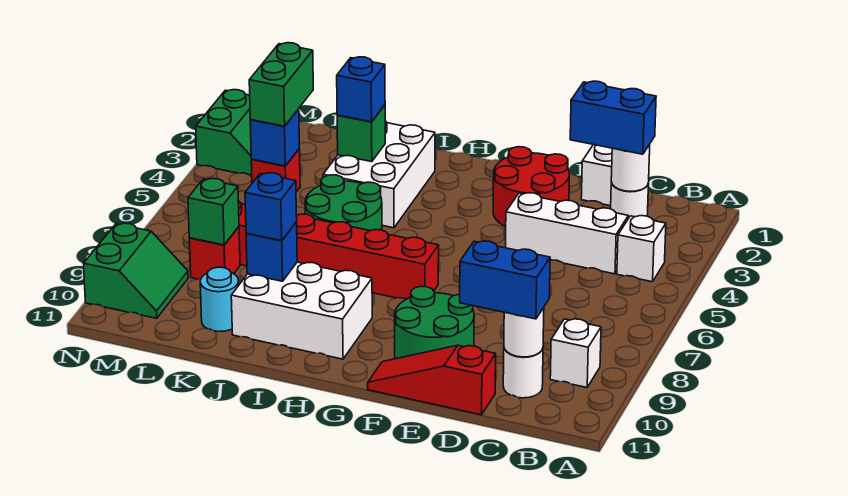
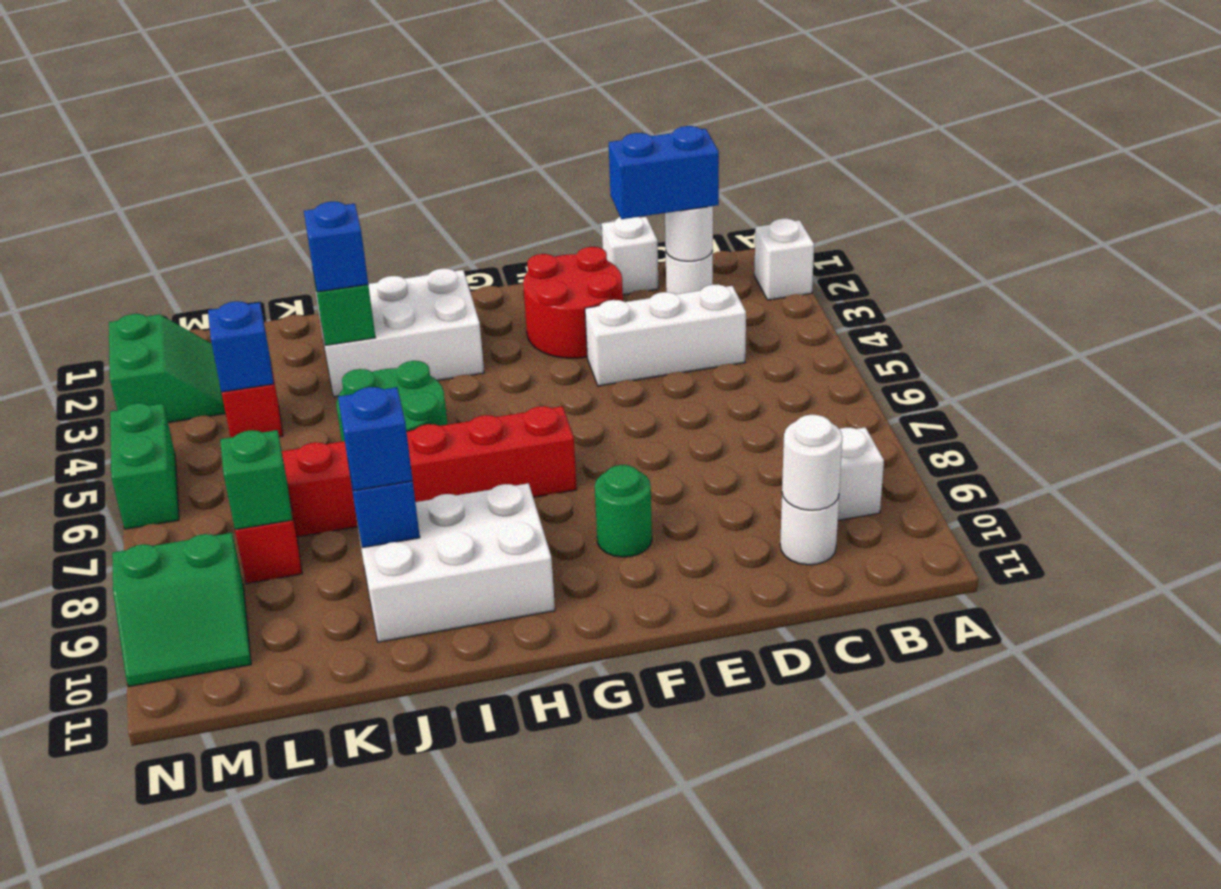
white brick B4 level 1 -> white brick A2 level 1
blue brick C10:D10 level 3 -> none
red slope D11:F11 level 1 top D -> none
green round brick E9:F10 level 1 -> green round brick F9 level 1
white brick I2:J4 level 1 -> white brick H2:J3 level 1
cyan round brick K10 level 1 -> none
green brick L3:L4 level 3 -> green brick N5:N6 level 1
green slope M9:N10 level 1 top N -> green slope M9:N10 level 1 top 9

